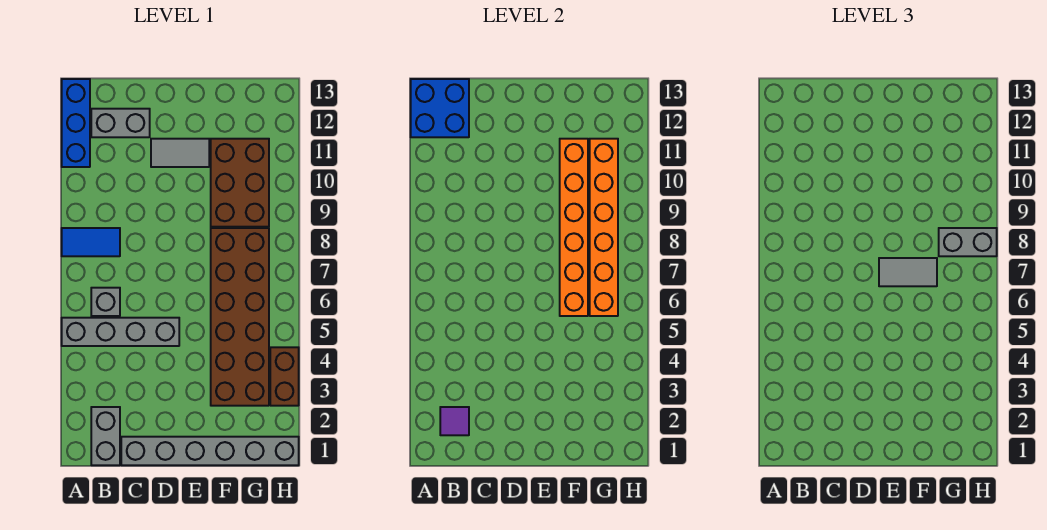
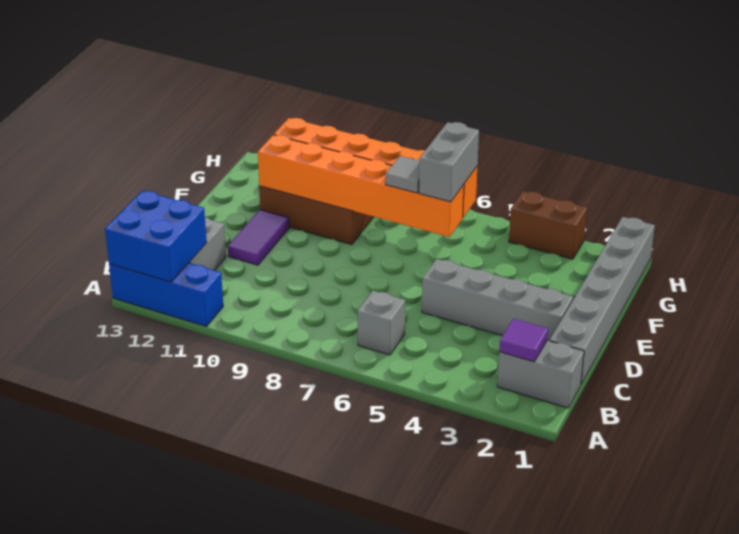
grey brick A5:D5 level 1 -> grey brick D2:D5 level 1
blue tile A8:B8 level 1 -> none
grey tile D11:E11 level 1 -> purple tile D11:E11 level 1
grey tile E7:F7 level 3 -> grey tile F7 level 3
brown brick F3:G8 level 1 -> none
grey brick G8:H8 level 3 -> grey brick F6:G6 level 3

